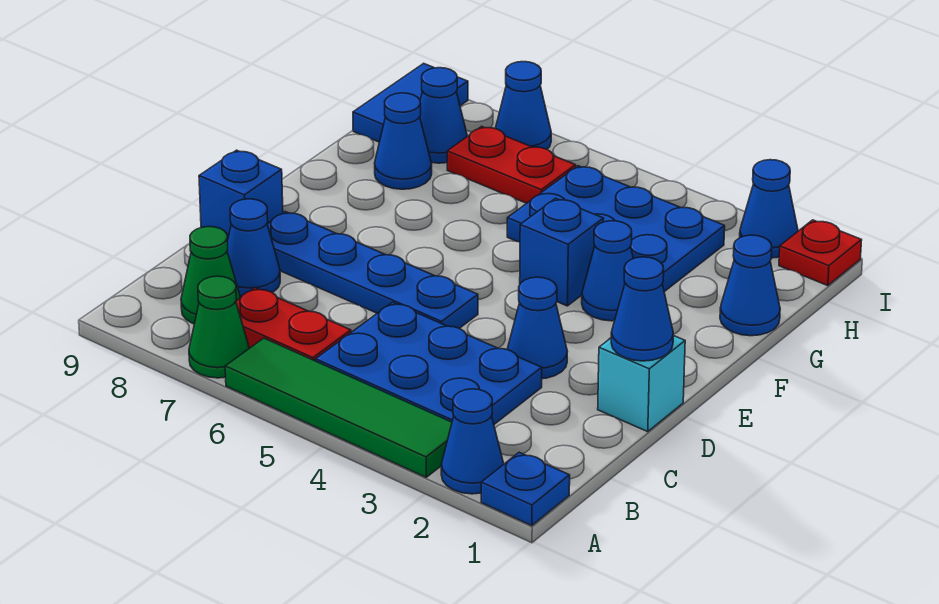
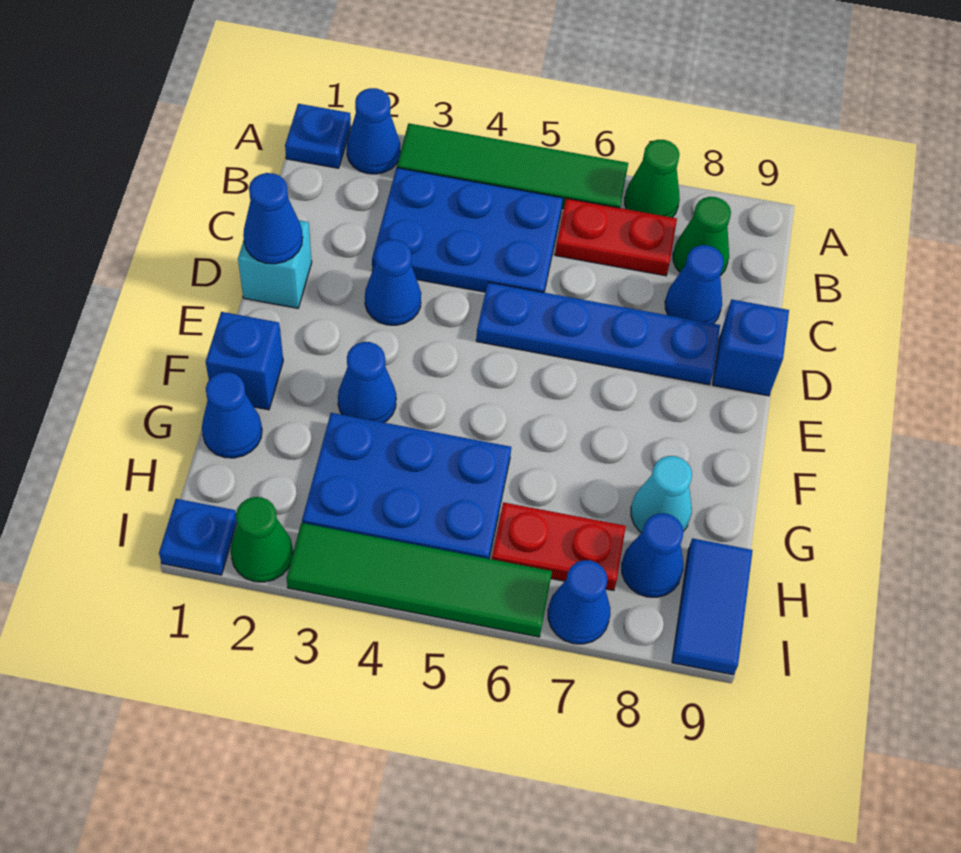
blue brick F4 level 1 -> blue brick F1 level 1
blue cone G8 level 1 -> cyan cone G8 level 1
red plate I1 level 1 -> blue plate I1 level 1
blue cone I2 level 1 -> green cone I2 level 1
none -> green tile I3:I6 level 1

